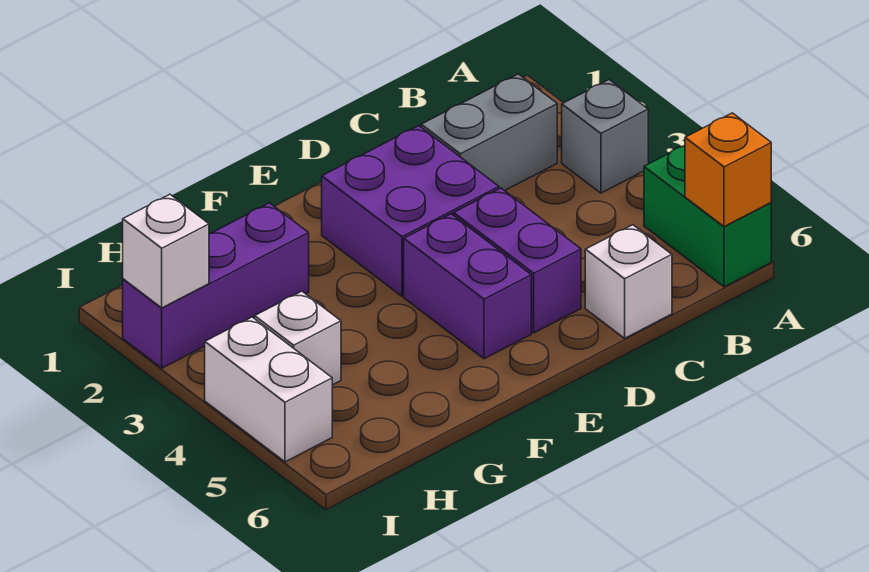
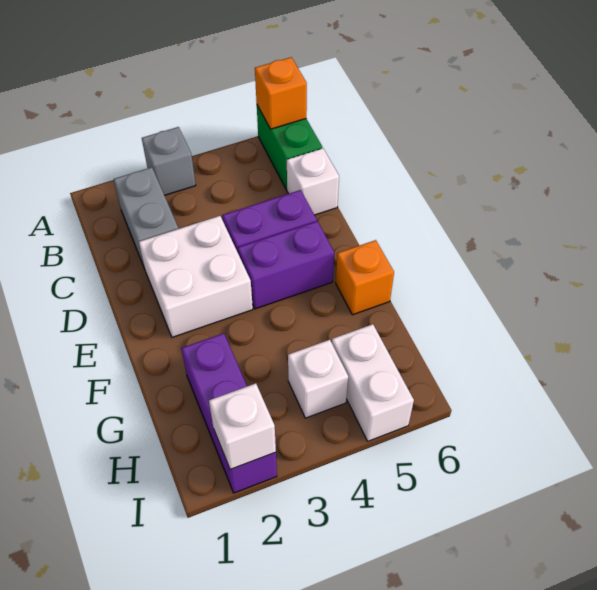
green brick A5:A6 level 1 -> green brick A6:B6 level 1
purple brick D2:E3 level 1 -> white brick D2:E3 level 1
none -> orange brick F6 level 1
white brick I4:I5 level 1 -> white brick H5:I5 level 1

